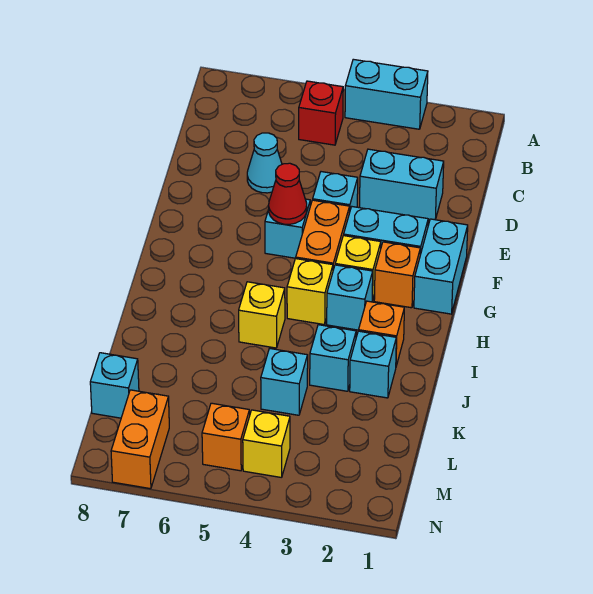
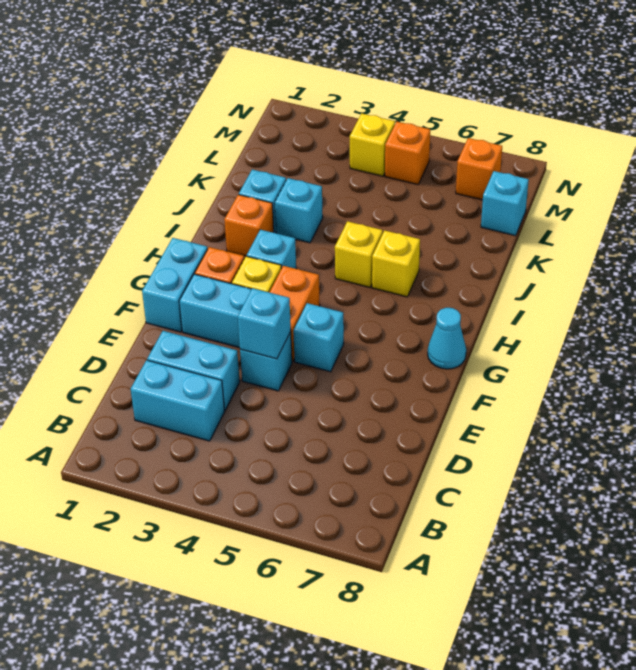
cyan brick A3:A4 level 1 -> cyan brick C2:C3 level 1
red brick B5 level 1 -> none
cyan cone D6 level 1 -> cyan cone G8 level 1
red cone F5 level 2 -> none
yellow brick H4 level 1 -> yellow brick I6 level 1
cyan brick K4 level 1 -> cyan brick E4 level 2
orange brick M7:N7 level 1 -> orange brick M7 level 1

